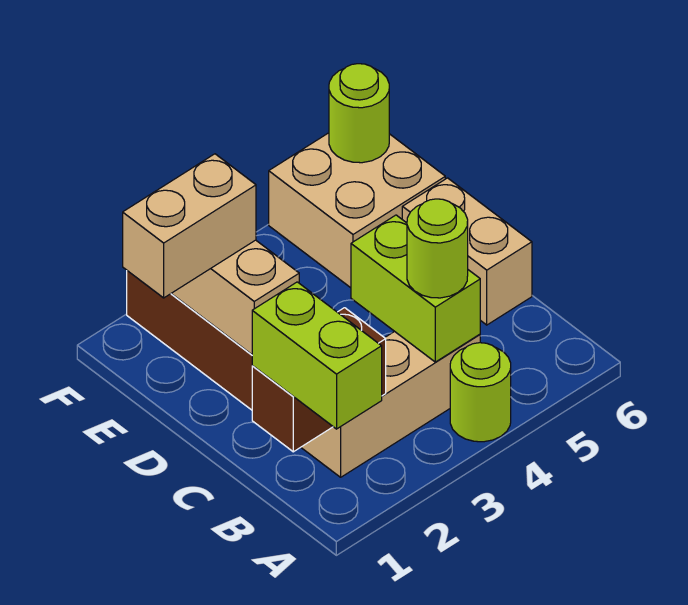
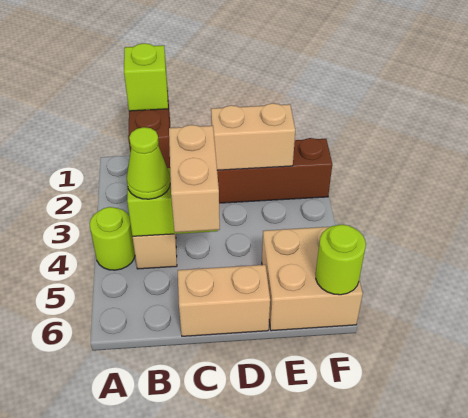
lime brick A1:B1 level 3 -> lime brick B1 level 3
lime round brick B4 level 3 -> lime cone B4 level 3
tan brick E1:E2 level 3 -> tan brick C4:C5 level 3

